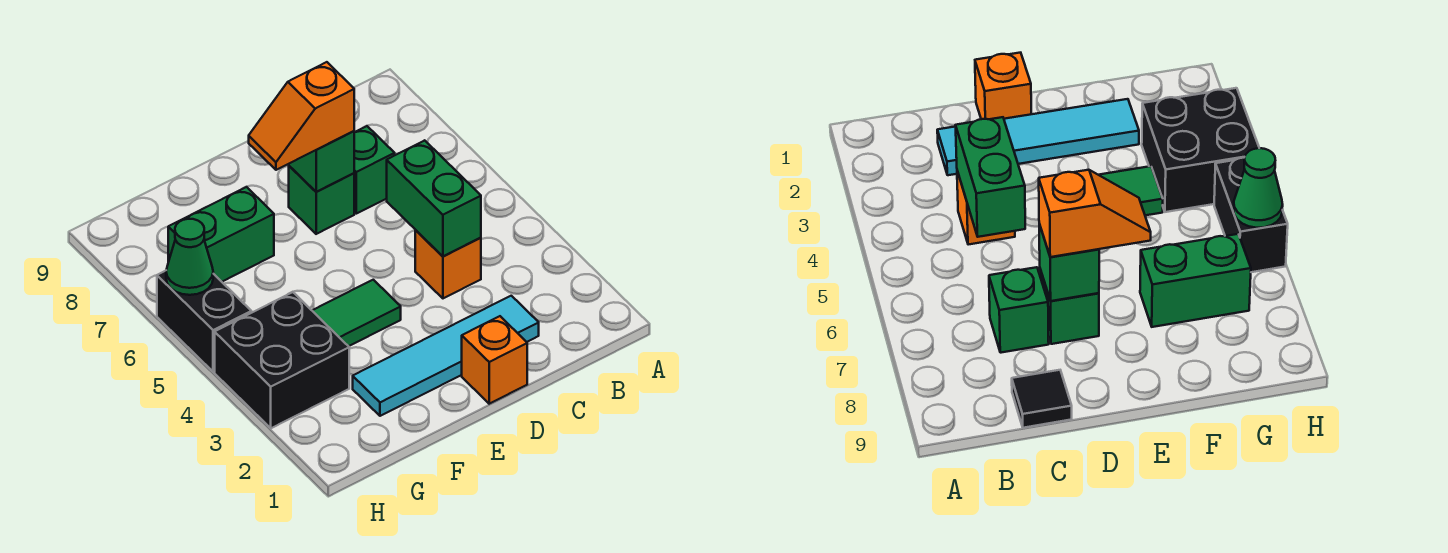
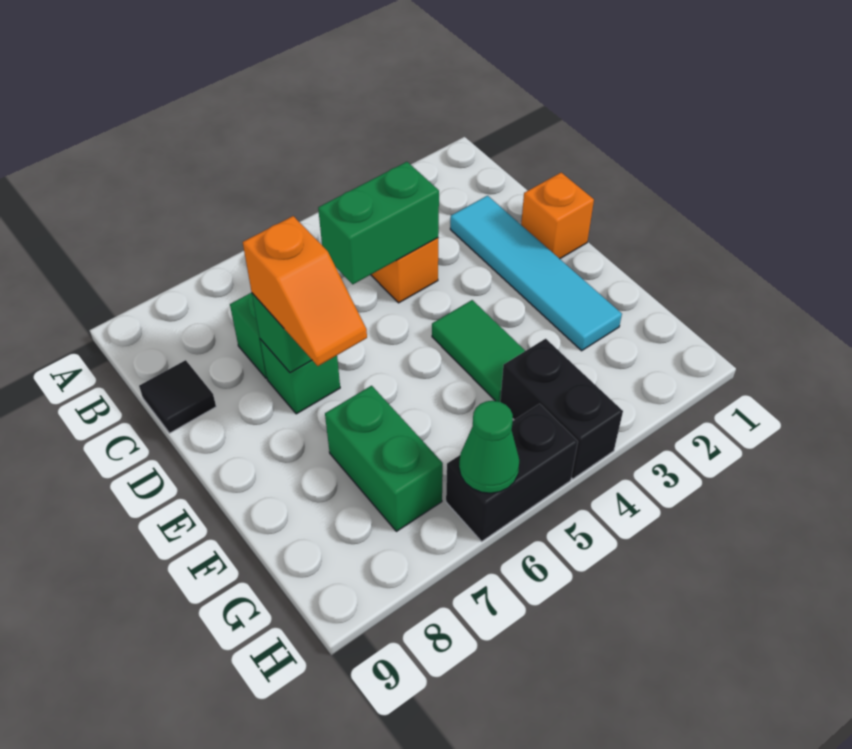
black brick G3:H4 level 1 -> black brick G4:H4 level 1

